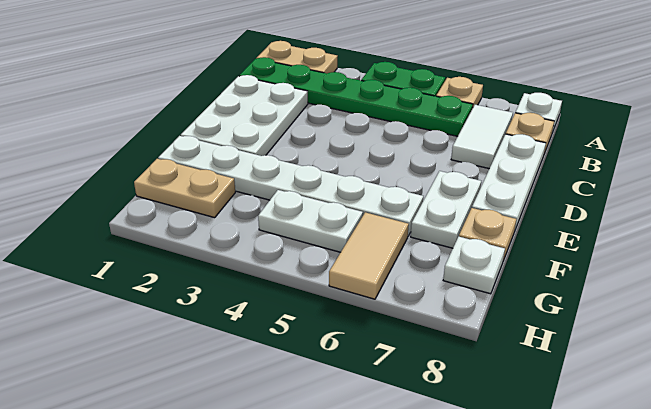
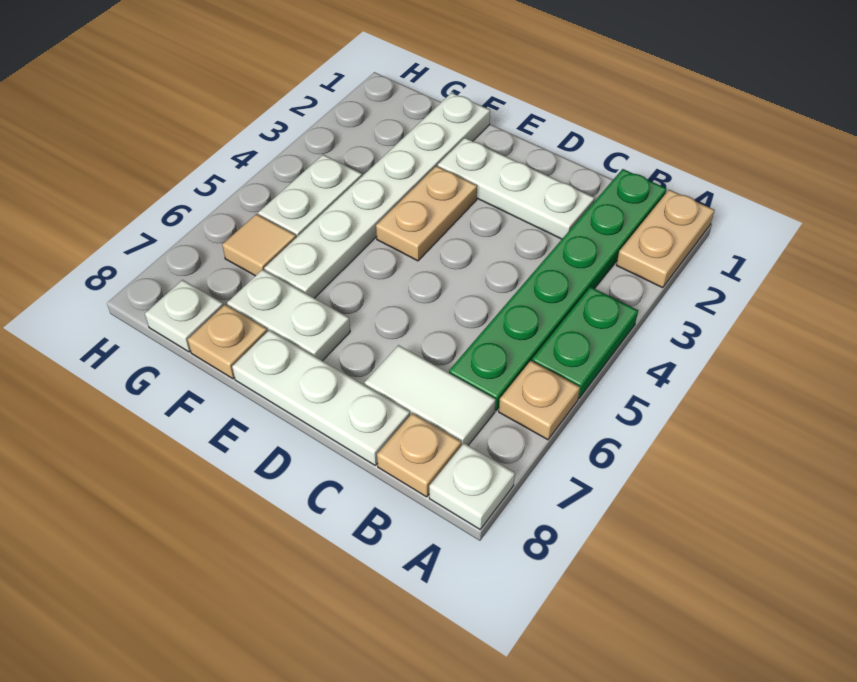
white plate C1:E2 level 1 -> white plate C2:E2 level 1
tan plate G1:G2 level 1 -> tan plate E3:E4 level 1
tan tile G6:H6 level 1 -> tan tile G6 level 1

